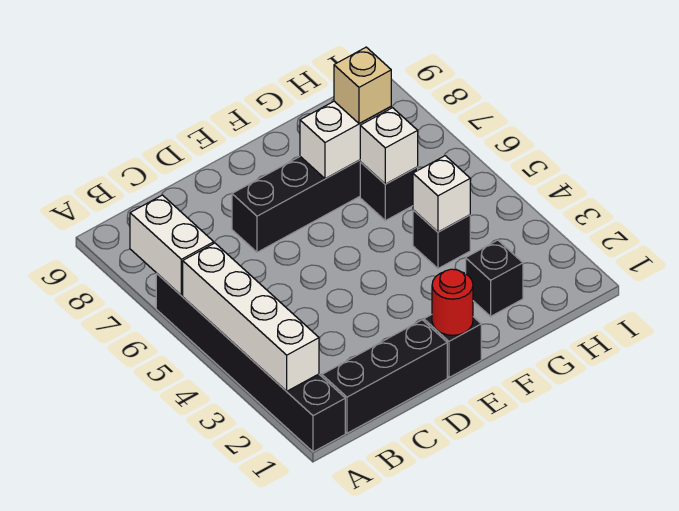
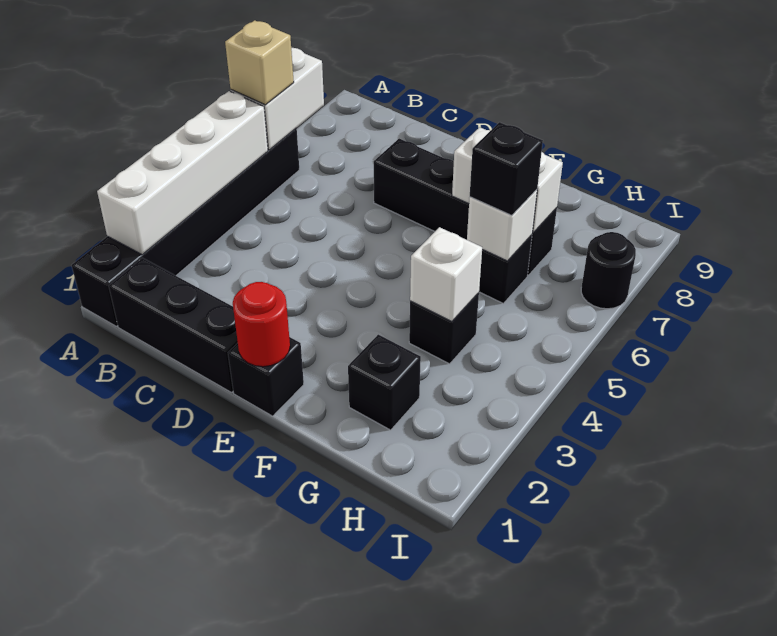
none -> black brick G6 level 3
tan brick G7 level 3 -> tan brick A6 level 3
none -> black round brick I7 level 1

